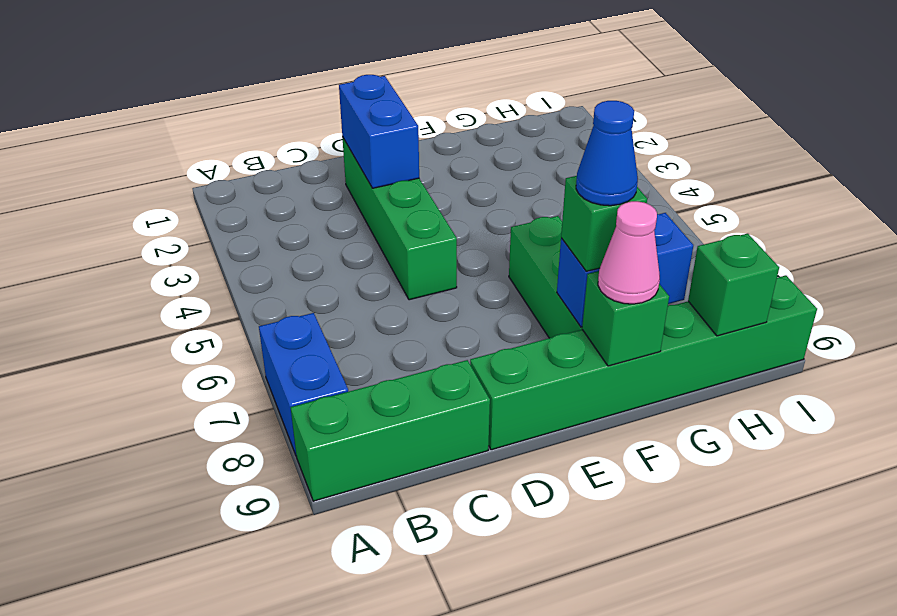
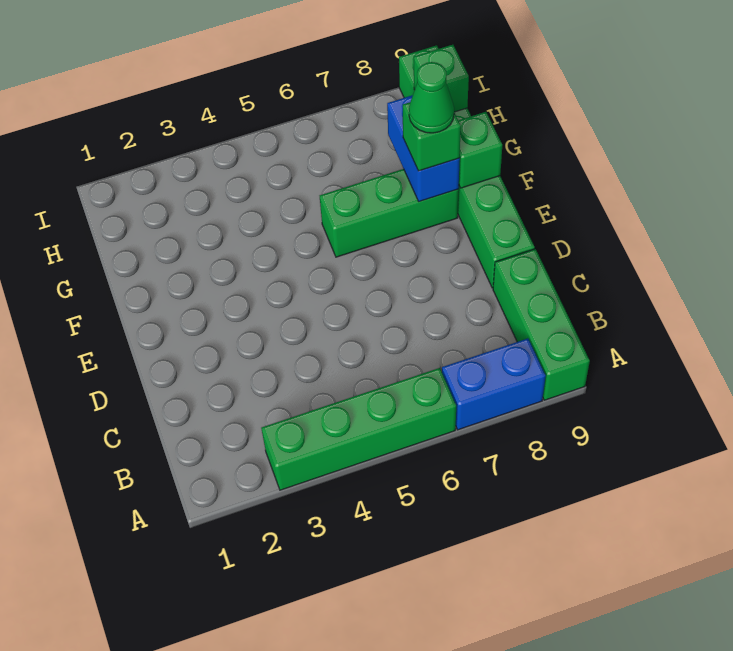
green brick D2:D5 level 1 -> green brick A3:A6 level 1
blue brick D2:D3 level 2 -> none
blue cone F8 level 4 -> green cone F8 level 4
pink cone F9 level 3 -> none

